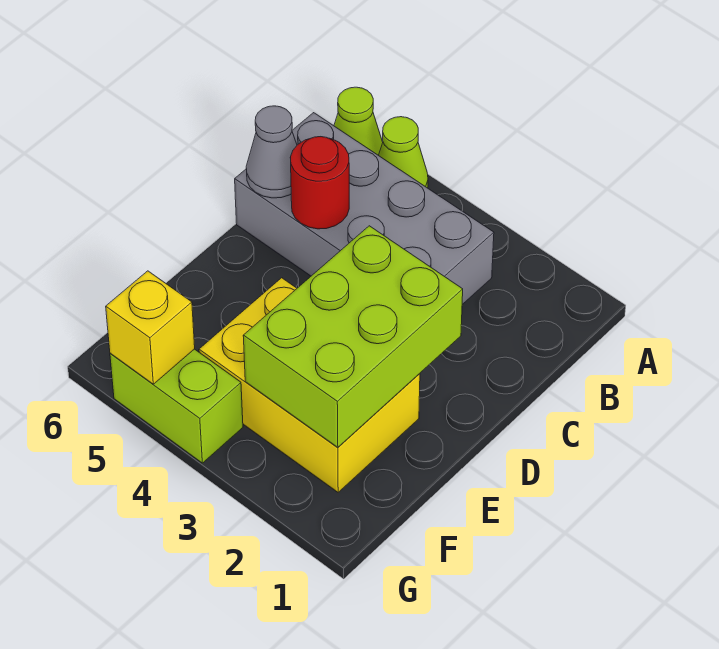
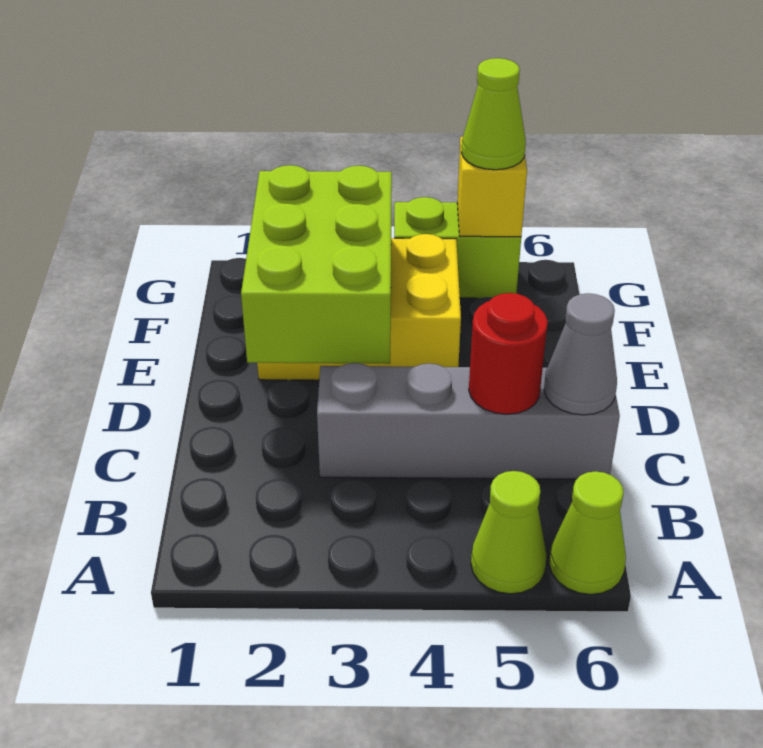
grey brick B3:C6 level 1 -> grey brick C3:C6 level 1
none -> lime cone G5 level 3

